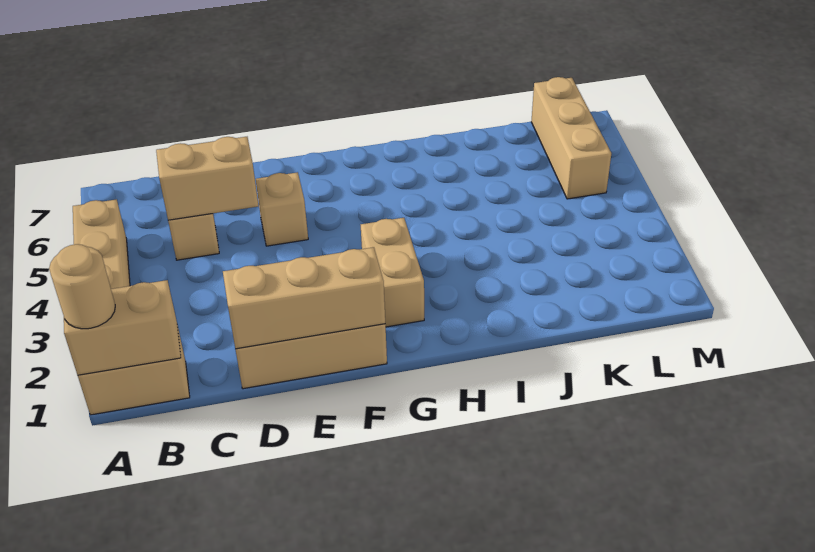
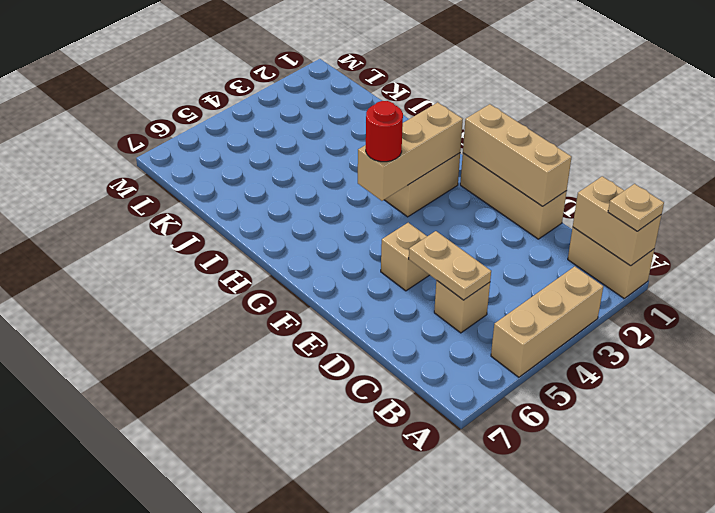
tan round brick A1 level 3 -> tan plate A1 level 3
tan brick C5:D5 level 2 -> tan plate C5:D5 level 2
none -> red round brick G4 level 3
tan brick L5:L7 level 1 -> tan brick G2:G4 level 2

